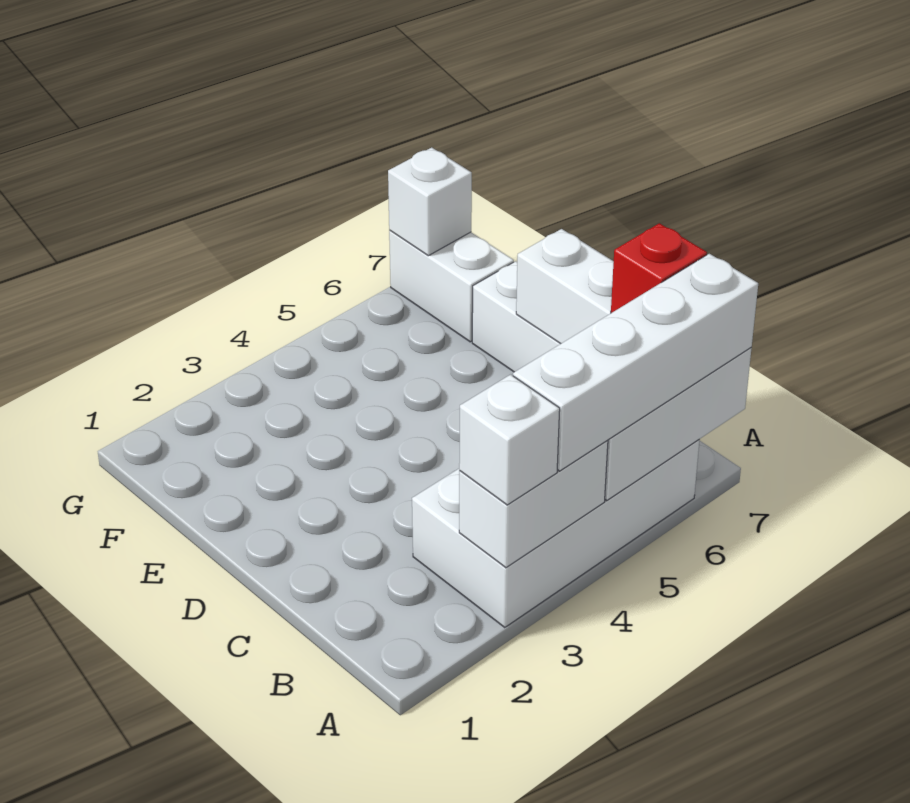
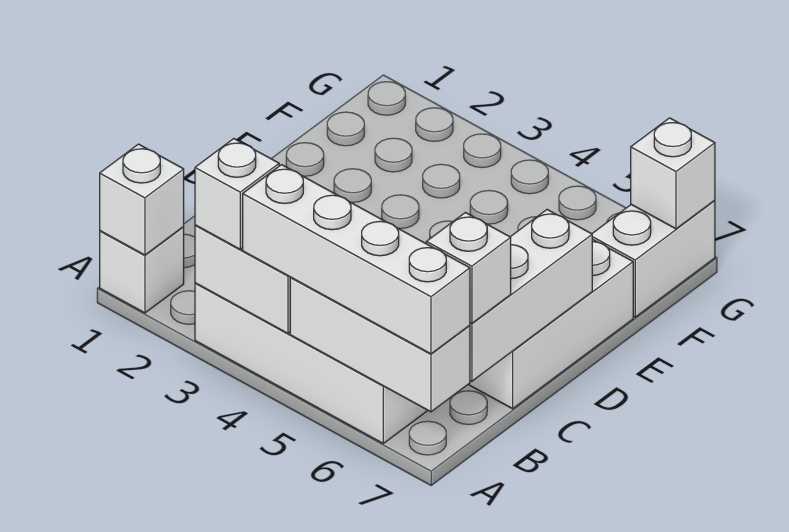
none -> white brick A1 level 1
none -> white brick A1 level 2
red brick B7 level 3 -> white brick B7 level 3

